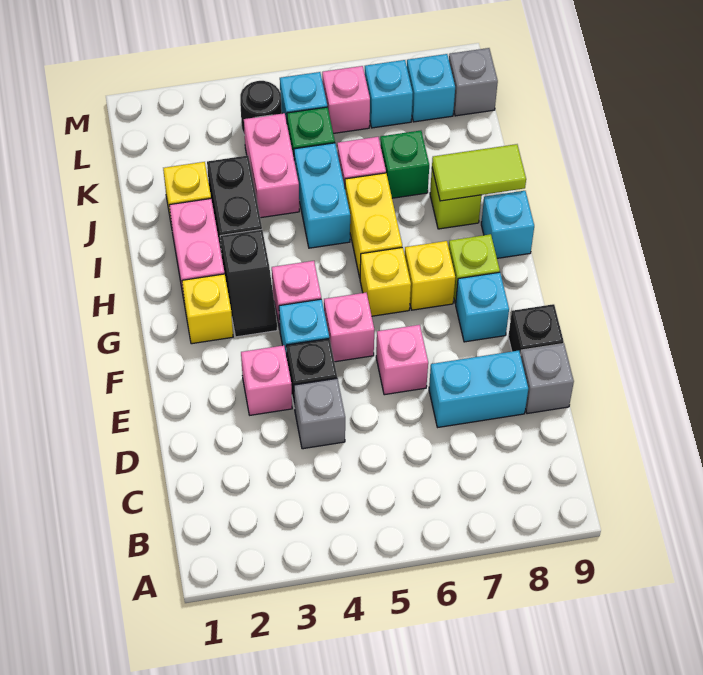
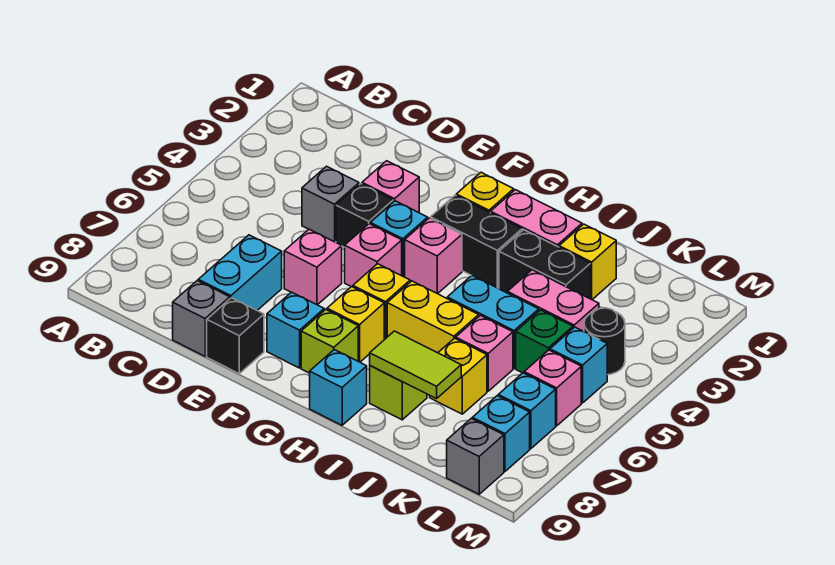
black slope G3:H3 level 1 top H -> black brick G3:H3 level 1
lime tile I8:I9 level 2 -> lime tile I8:J8 level 2
green brick J7 level 1 -> yellow brick J7 level 1

